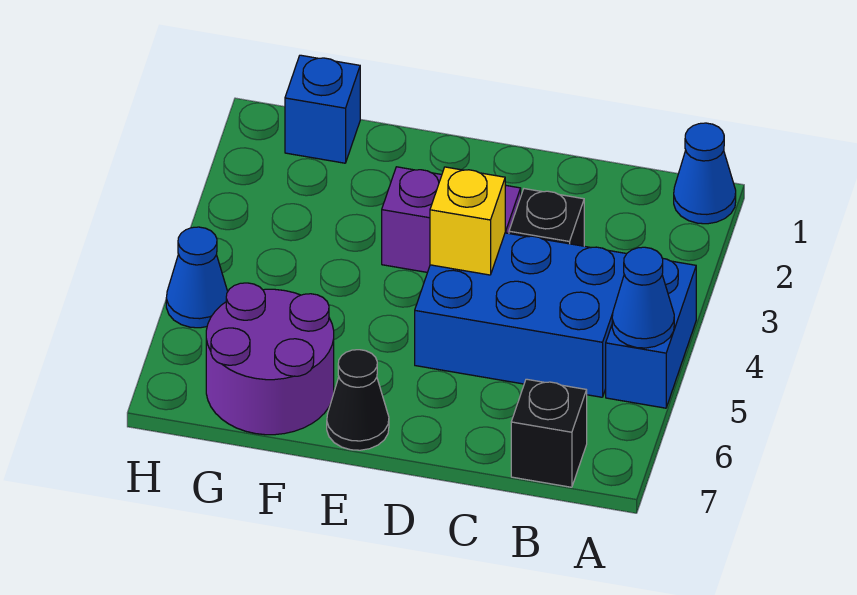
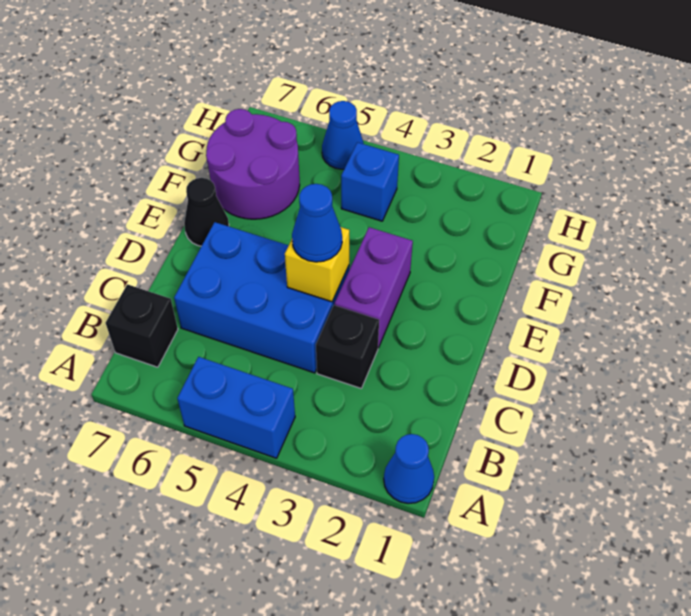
blue cone A5 level 2 -> blue cone D4 level 3
blue brick B4:D5 level 1 -> blue brick C4:D6 level 1
blue brick G1 level 1 -> blue brick G4 level 1

